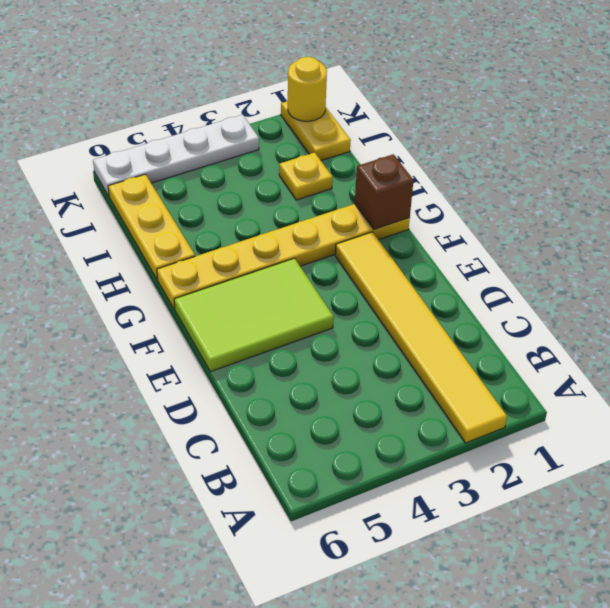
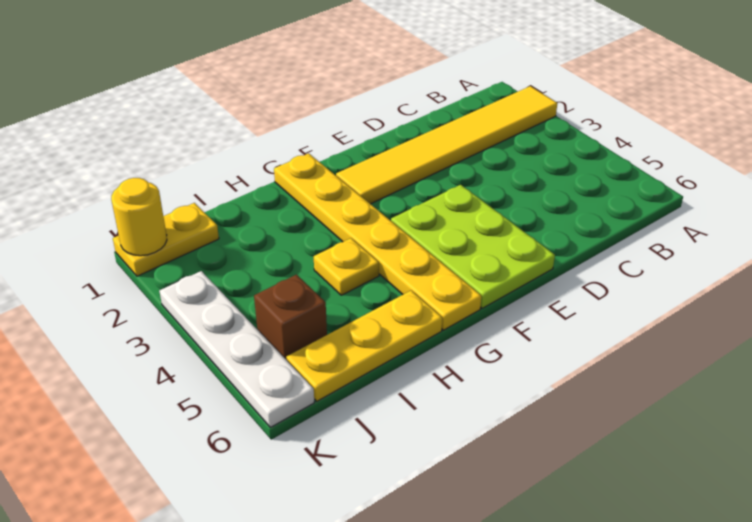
lime tile E4:F6 level 1 -> lime plate E4:F6 level 1
brown brick G1 level 2 -> brown brick J5 level 1
yellow plate I2 level 1 -> yellow plate H4 level 1

